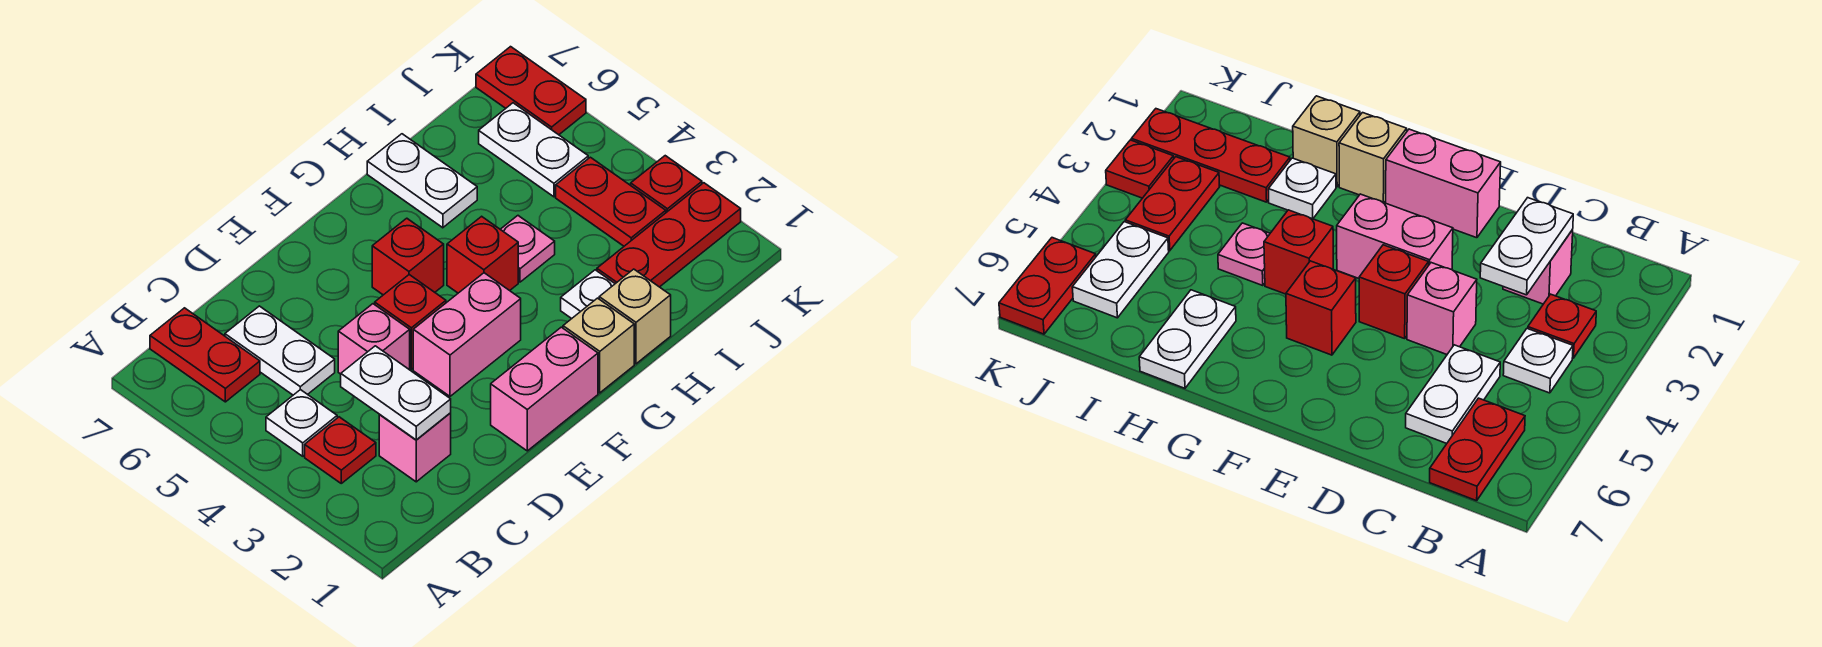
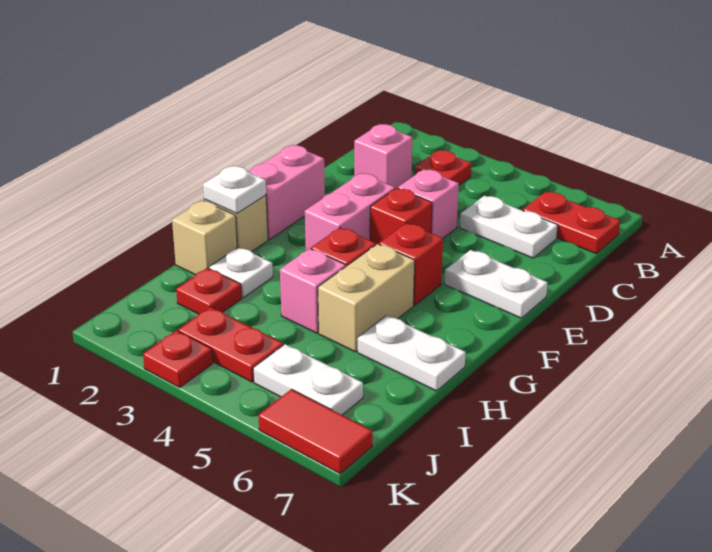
white plate B4 level 1 -> white plate G1 level 2
white plate C2:C3 level 2 -> white plate E6:E7 level 1
none -> tan brick G5:H5 level 1
pink plate H4 level 1 -> pink brick H4 level 1
red plate I2:K2 level 1 -> red plate I2 level 1
red plate K6:K7 level 1 -> red tile K6:K7 level 1

